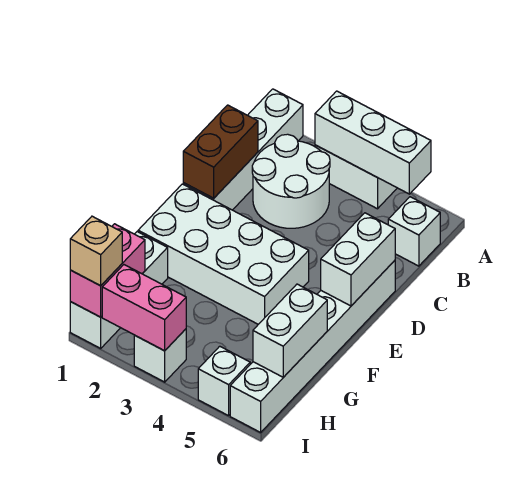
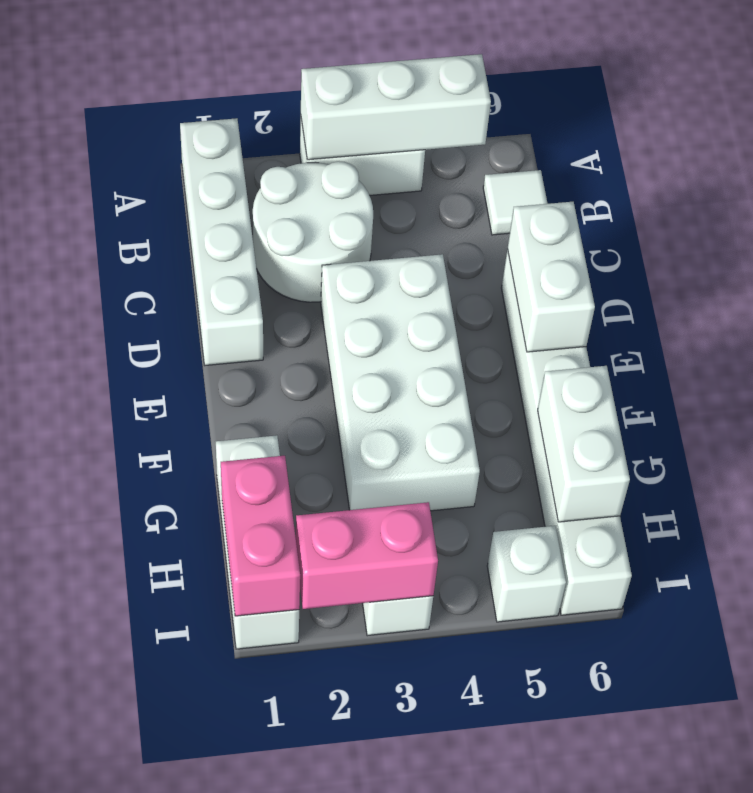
white brick B6 level 1 -> white tile B6 level 1
brown brick C1:D1 level 2 -> none
white brick E1:F4 level 1 -> white brick D3:G4 level 1
tan brick I1 level 3 -> none

